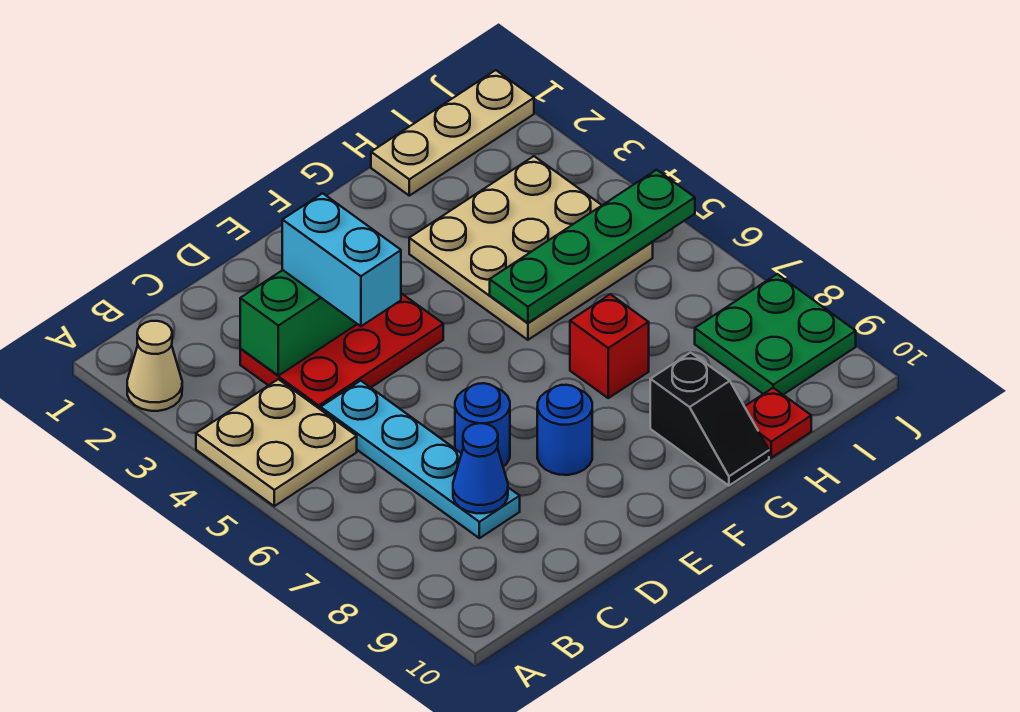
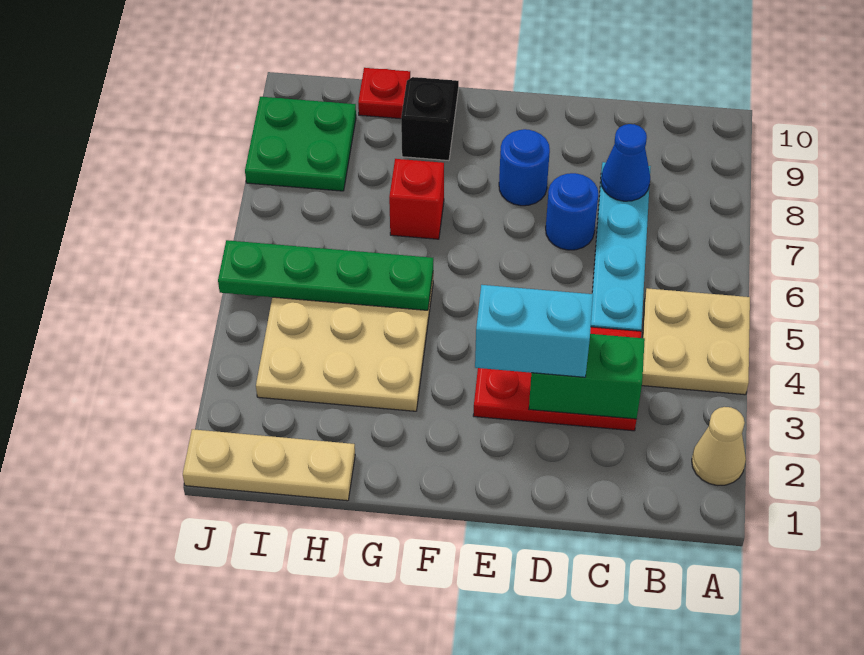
cyan brick D3:D4 level 3 -> cyan brick D3:E3 level 3

